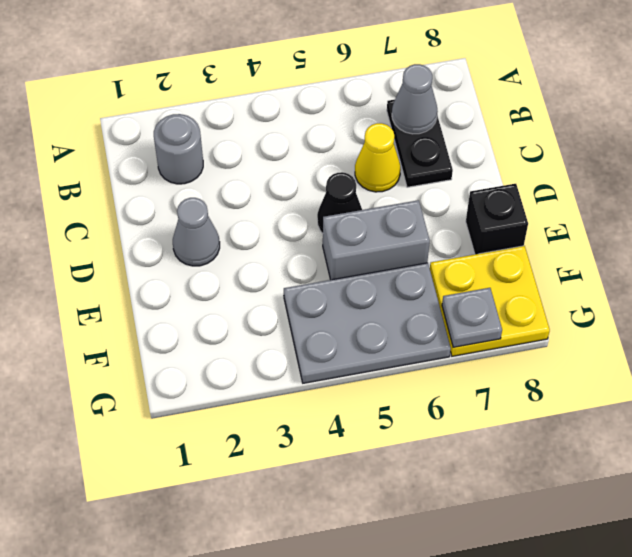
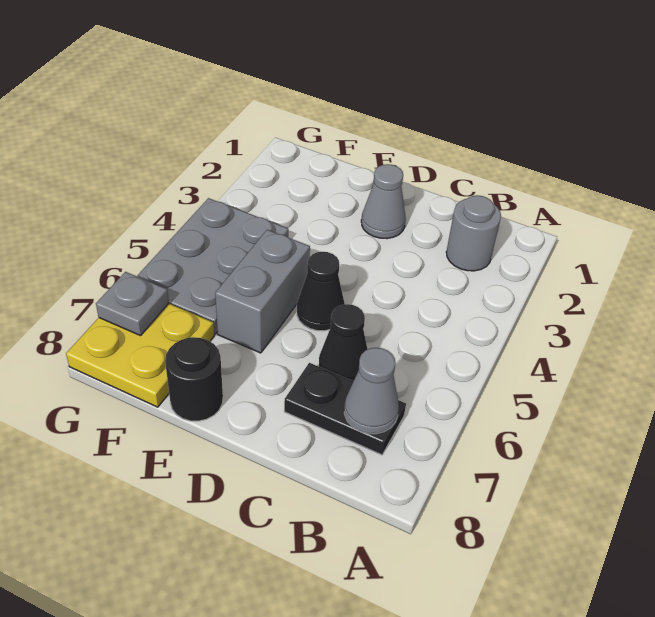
yellow cone C6 level 1 -> black cone C6 level 1
black brick E8 level 1 -> black round brick E8 level 1

